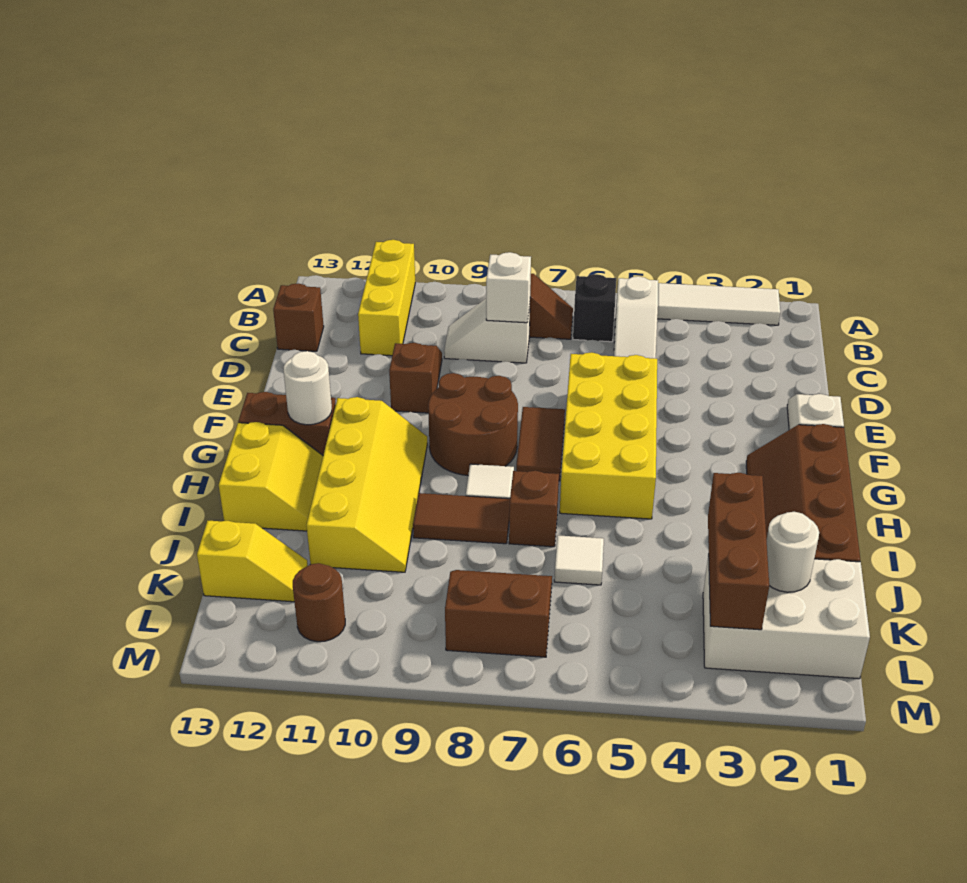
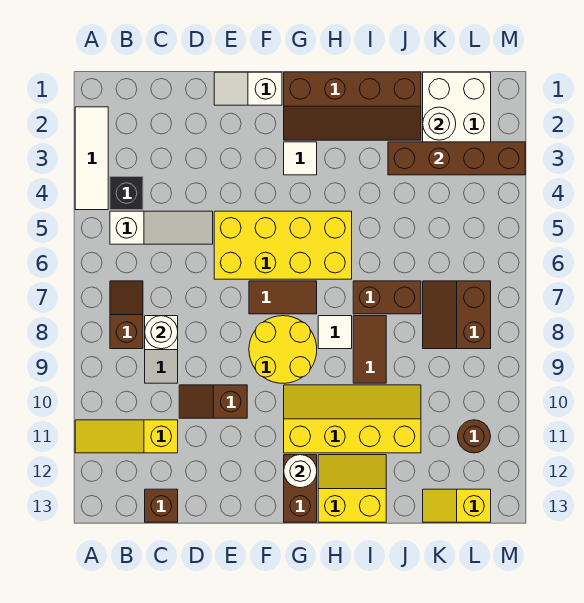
yellow brick A11:C11 level 1 -> yellow slope A11:C11 level 1 top C
black brick B6 level 1 -> black brick B4 level 1
white brick C8 level 2 -> white round brick C8 level 2
brown round brick F8:G9 level 1 -> yellow round brick F8:G9 level 1
brown brick I7 level 1 -> brown brick I7:J7 level 1
brown brick J3:L3 level 2 -> brown brick J3:M3 level 2
white tile J6 level 1 -> white tile G3 level 1
yellow slope K12:K13 level 1 top 13 -> yellow slope K13:L13 level 1 top L

